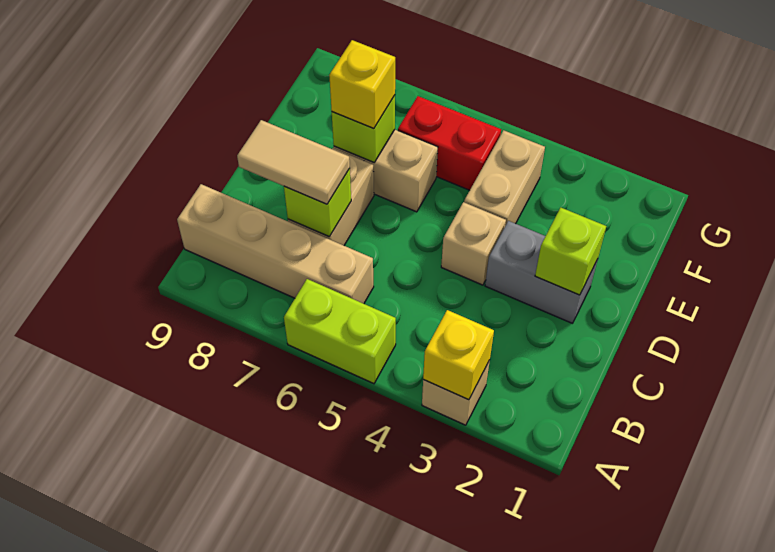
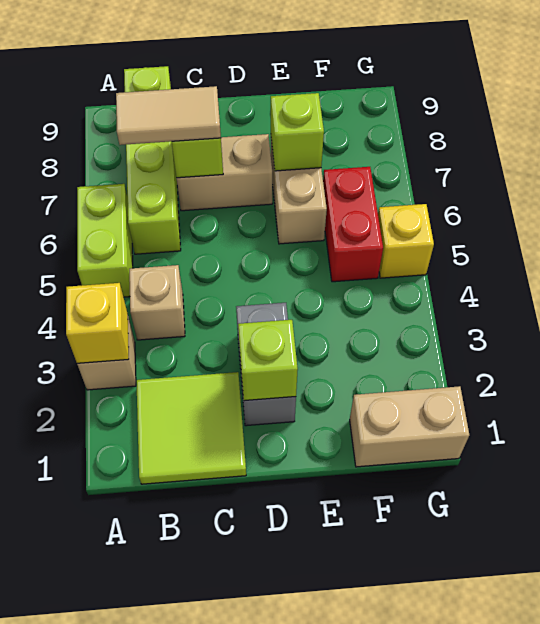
none -> lime tile B1:C2 level 1
tan brick B6:B9 level 1 -> lime brick B6:B9 level 1
tan tile C7:C8 level 3 -> tan tile B7:C7 level 3
tan brick D4 level 1 -> tan brick B4 level 1
tan brick E4:F4 level 1 -> tan brick F1:G1 level 1
yellow brick E7 level 3 -> yellow brick G5 level 1

